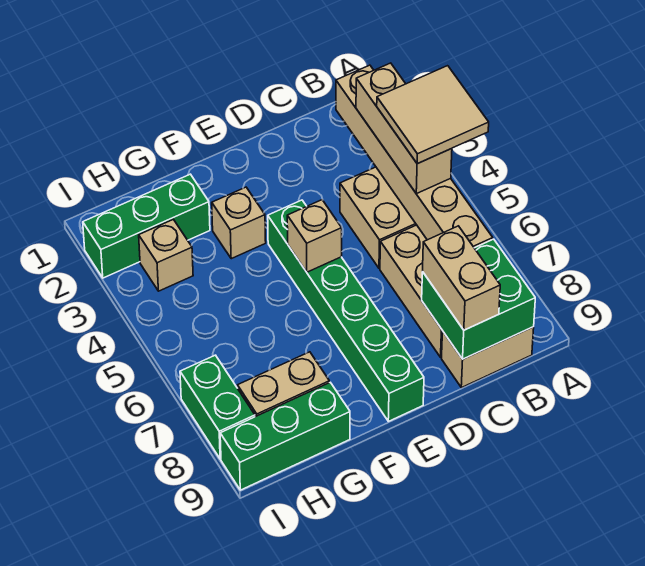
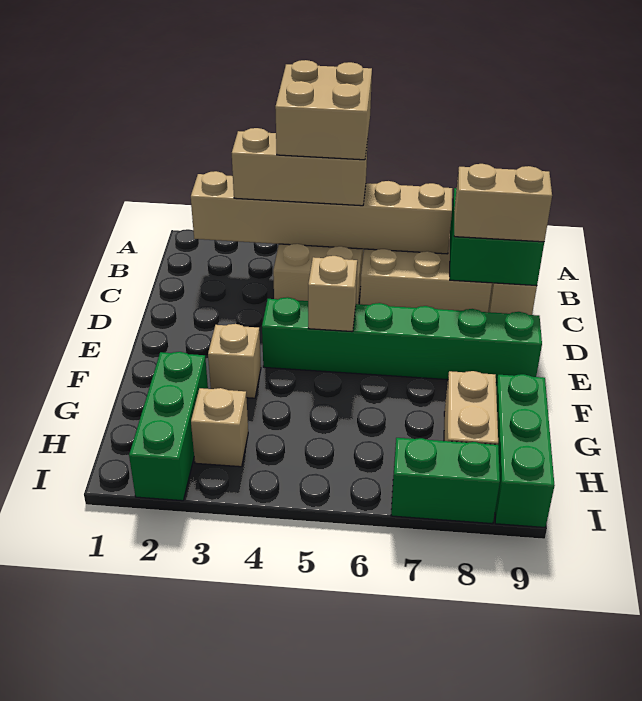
tan tile A4:B5 level 4 -> tan brick A4:B5 level 4

